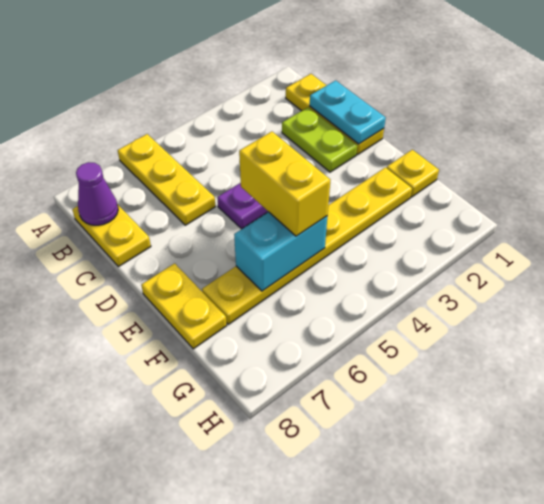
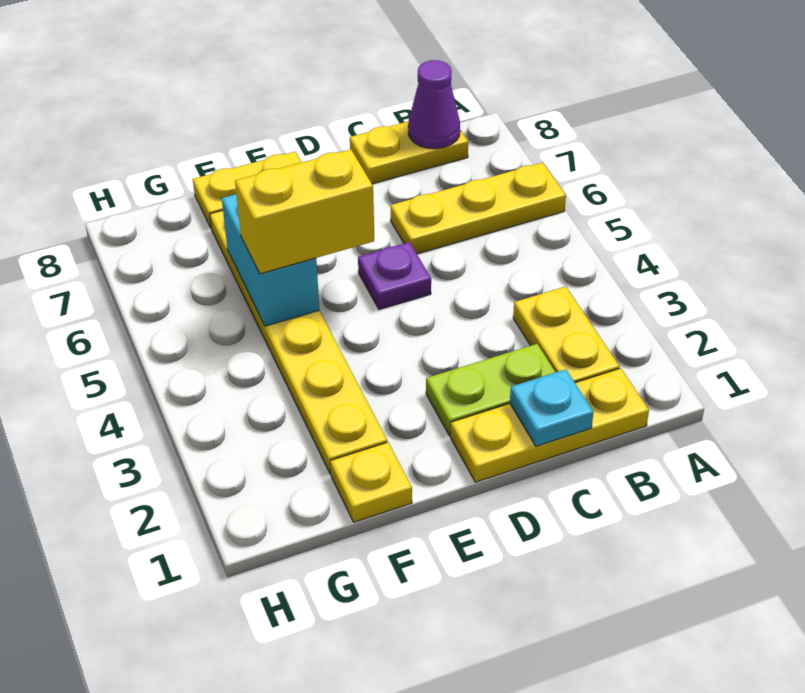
none -> yellow plate B2:B3 level 1
cyan plate C1:D1 level 2 -> cyan plate C1 level 2

